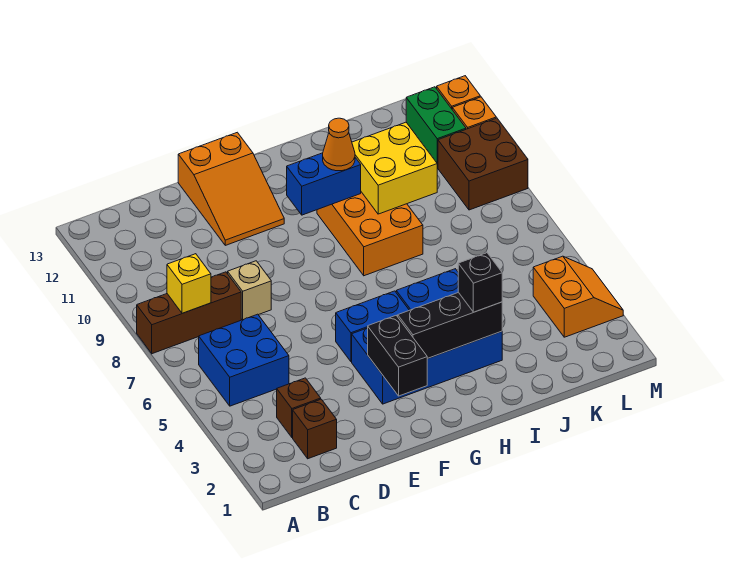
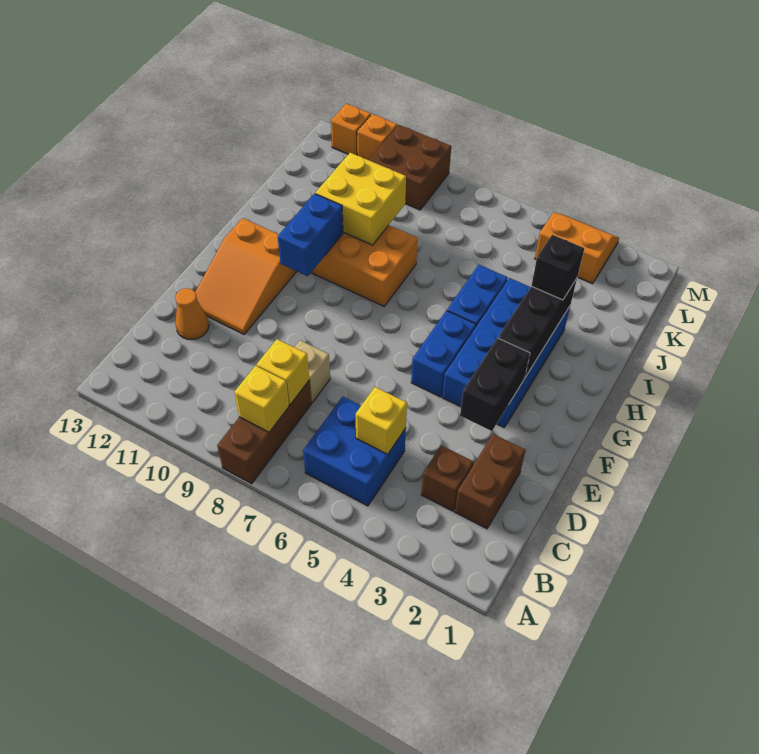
brown brick C2 level 1 -> brown brick C2:D2 level 1
none -> yellow brick C5 level 2
none -> yellow brick C8 level 2
orange slope E11:F13 level 1 top 13 -> orange slope E11:G12 level 1 top G
black brick F2:F3 level 2 -> black brick E3:F3 level 2
orange cone H10 level 3 -> orange cone D12 level 1
green brick L11:L12 level 1 -> none

